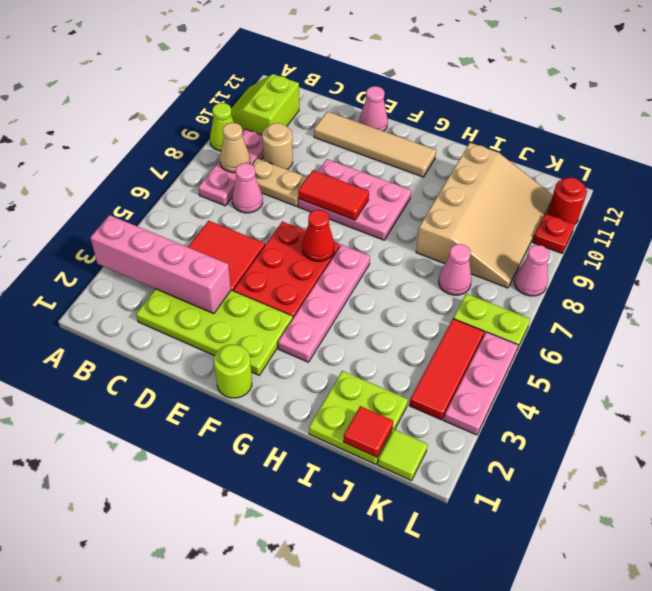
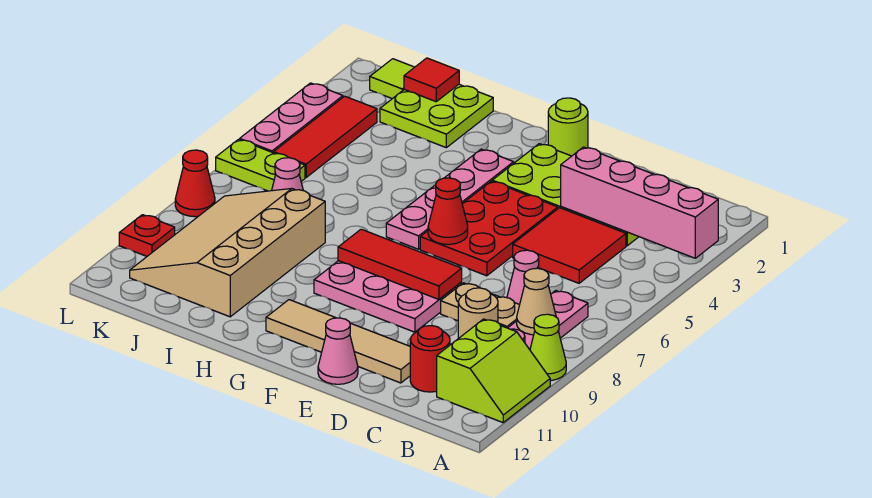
red tile E8:F8 level 2 -> red tile E8:G8 level 2
pink cone L8 level 1 -> red cone L8 level 1
red round brick L11 level 1 -> red round brick C11 level 1

